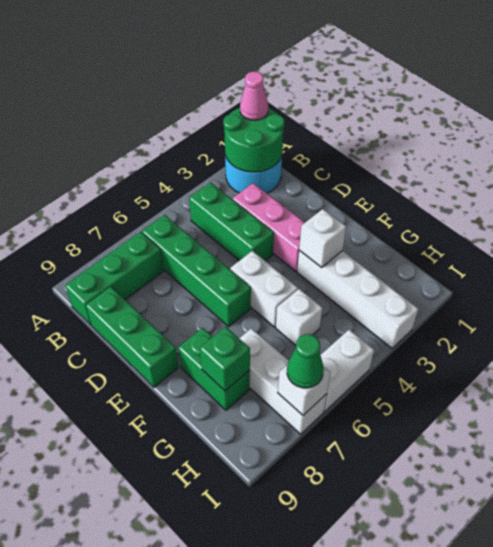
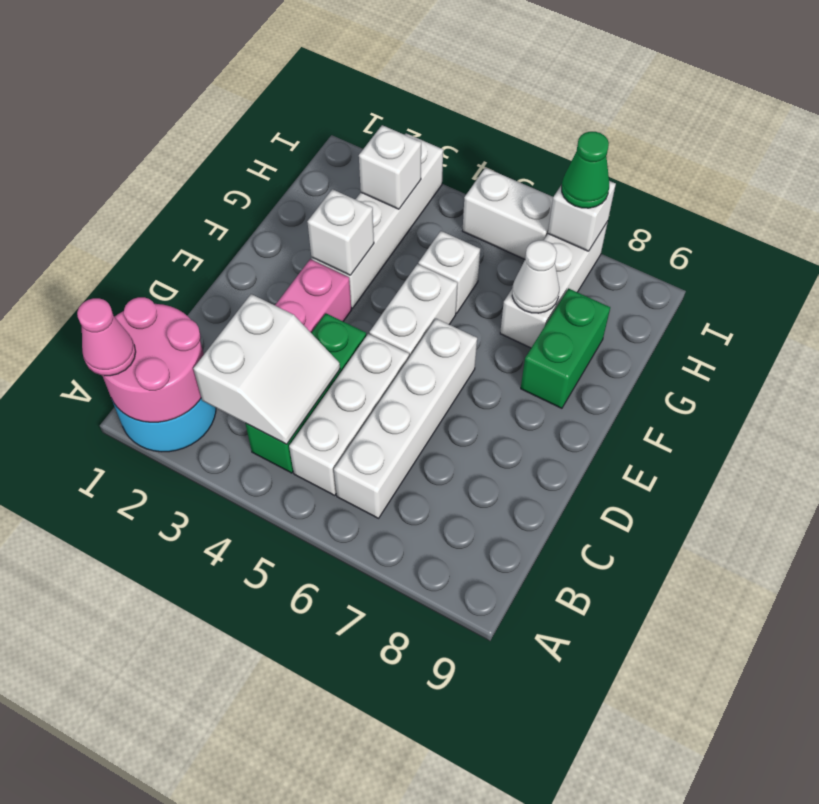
green round brick A1:B2 level 2 -> pink round brick A1:B2 level 2
none -> white slope B3:C4 level 2 top 3
none -> white brick B5:D5 level 1
green brick B6:E6 level 1 -> white brick B6:E6 level 1
green brick B7:B9 level 1 -> none
green brick C9:E9 level 1 -> none
none -> white cone G7 level 2
green brick G8 level 2 -> none
none -> white brick H3 level 2

